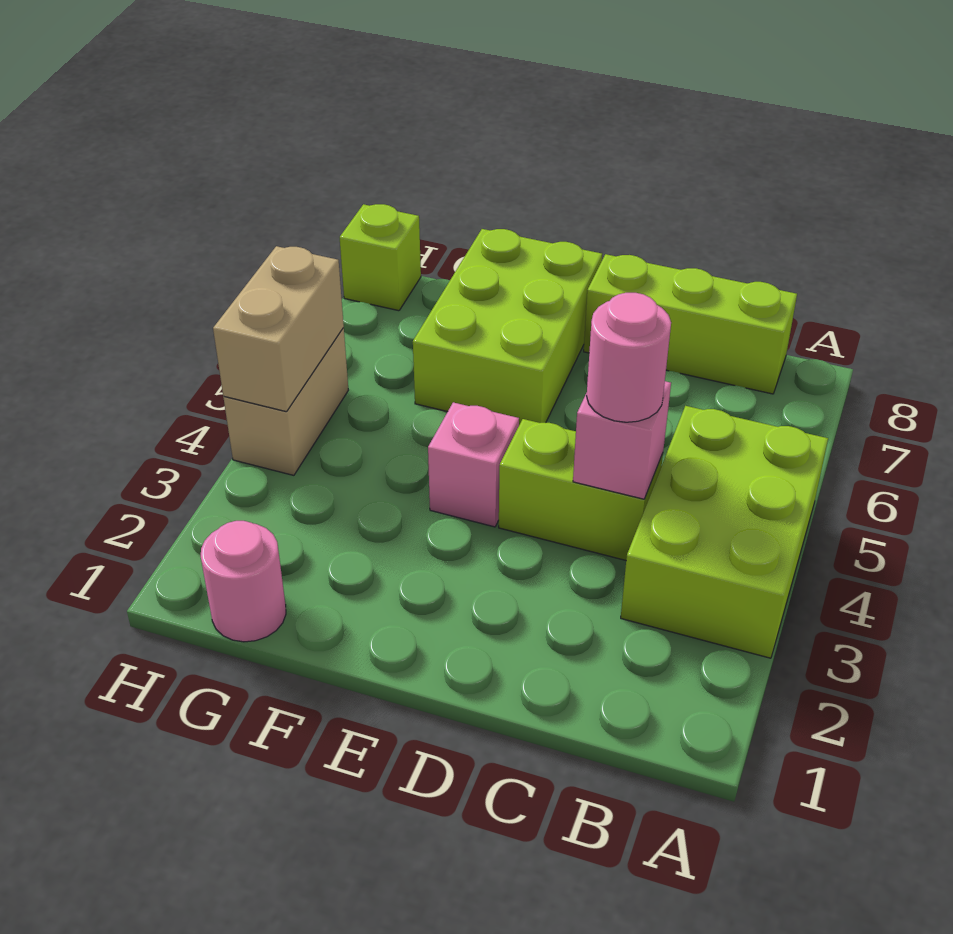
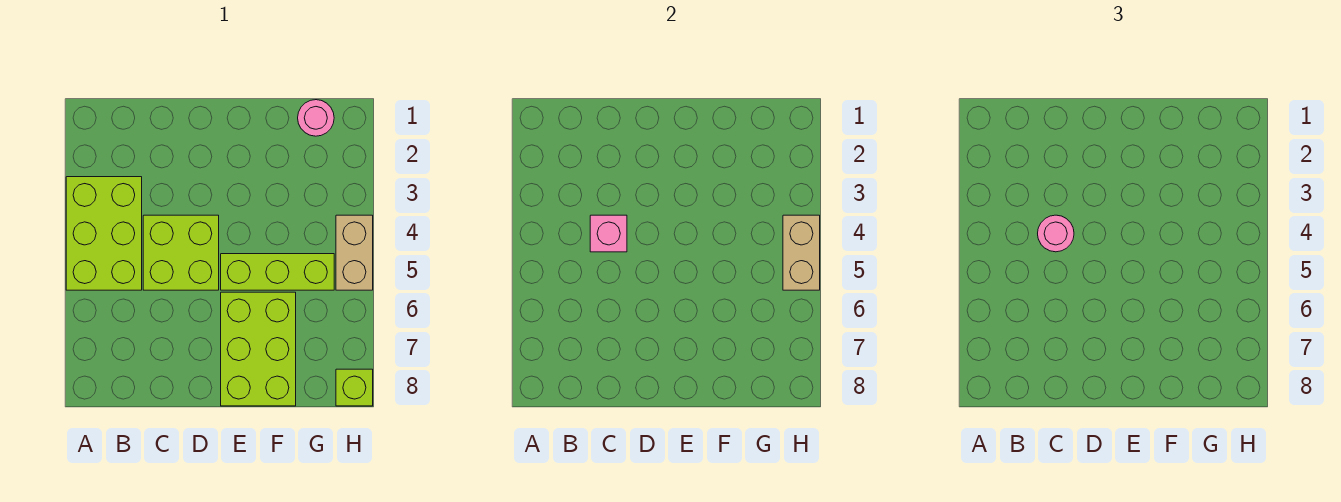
lime brick B8:D8 level 1 -> lime brick E5:G5 level 1
lime brick C4:D4 level 1 -> lime brick C4:D5 level 1
pink brick E4 level 1 -> none

